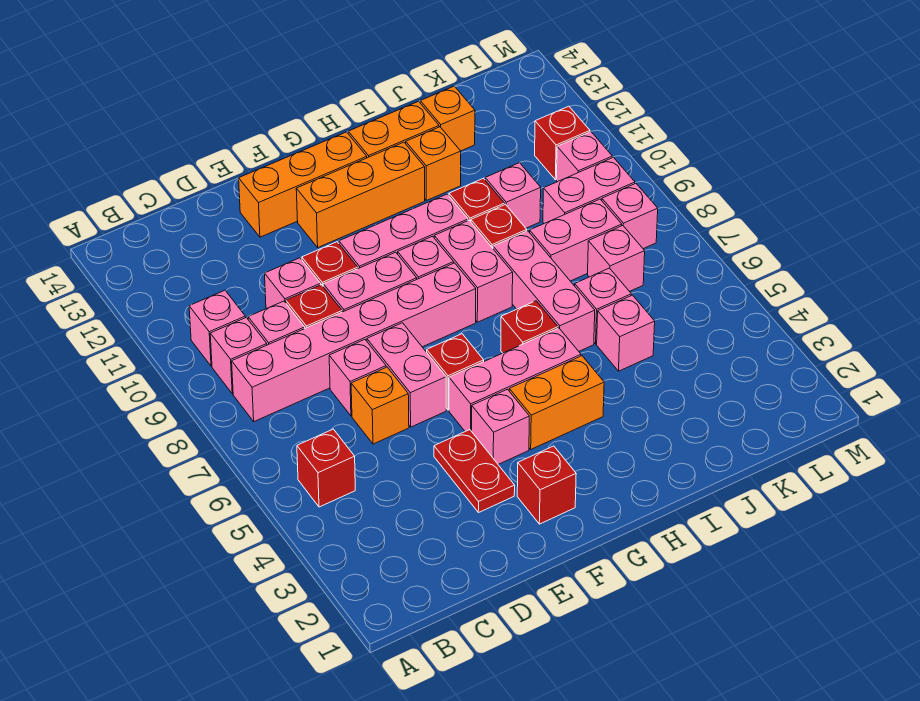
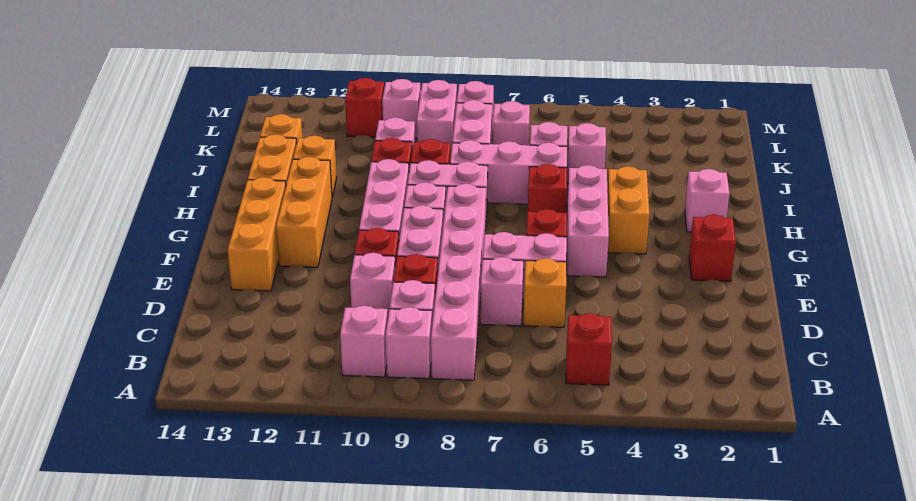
red plate E3:E4 level 1 -> none
pink brick F4 level 1 -> pink brick H2 level 1

